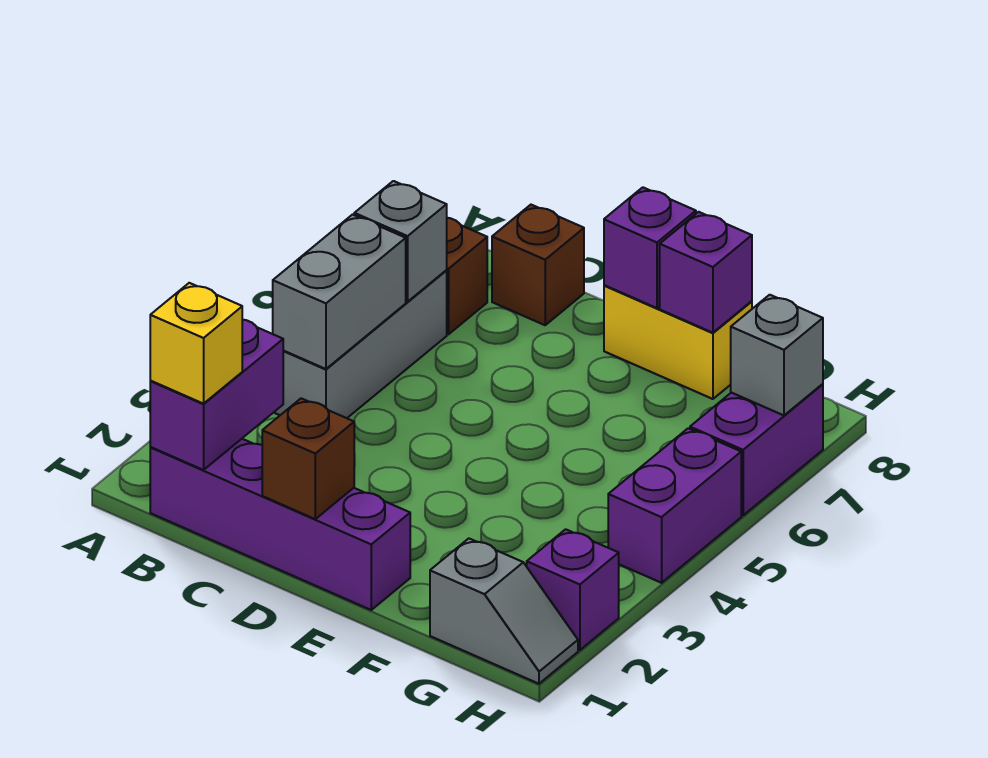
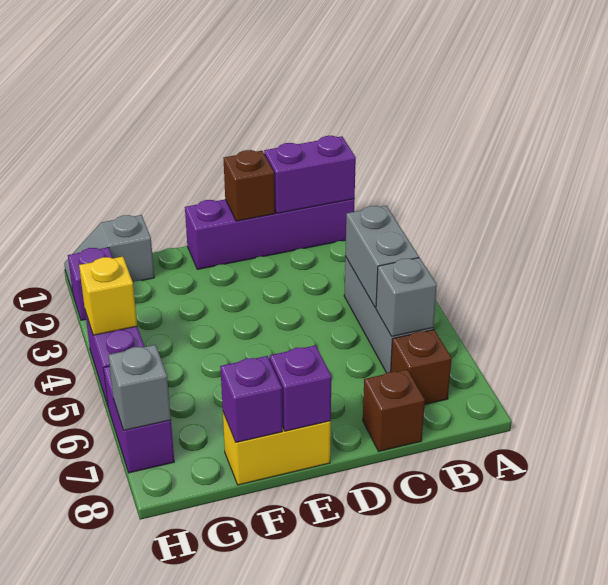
purple brick B1:B2 level 2 -> purple brick B1:C1 level 2
yellow brick B1 level 3 -> yellow brick H4 level 2

